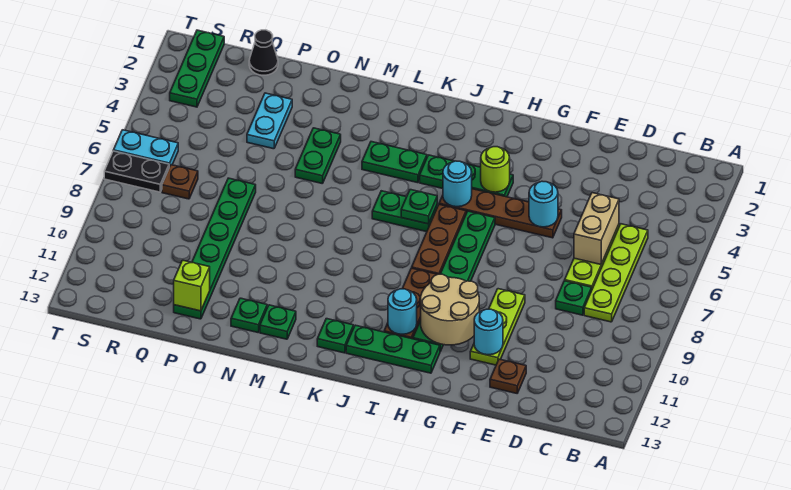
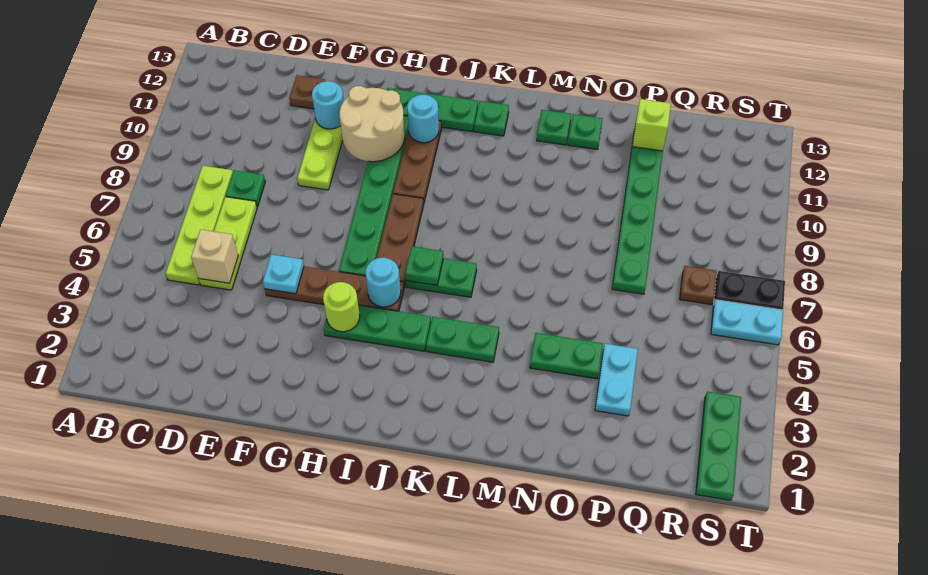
tan brick D5:D6 level 2 -> tan brick D5 level 2
cyan round brick F5 level 2 -> cyan plate F5 level 2
green plate N4:N5 level 1 -> green plate N4:O4 level 1
black cone Q1 level 1 -> none

